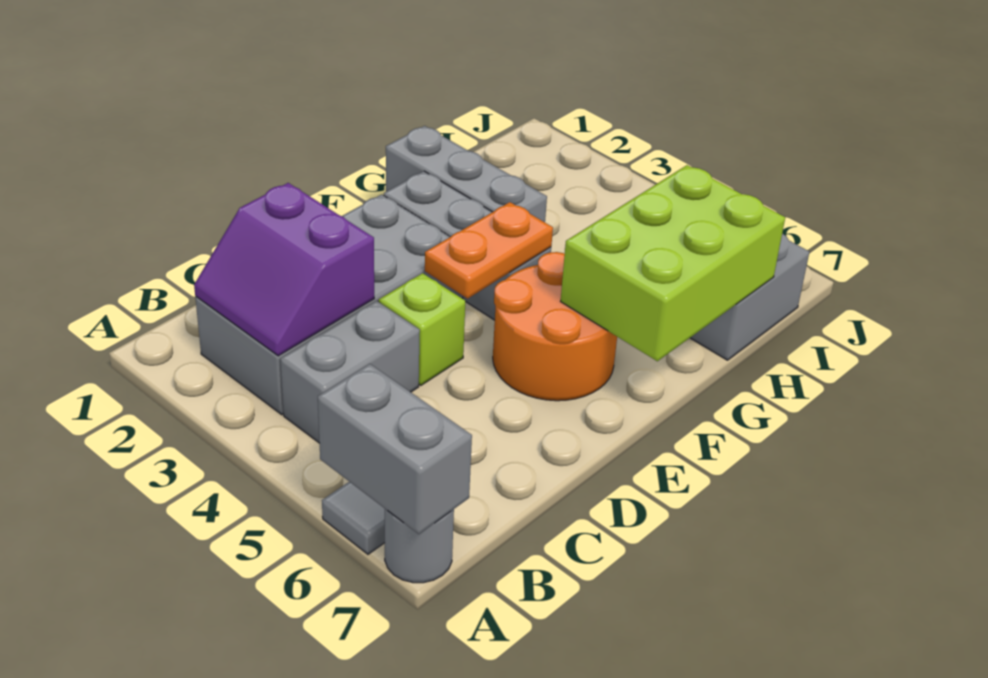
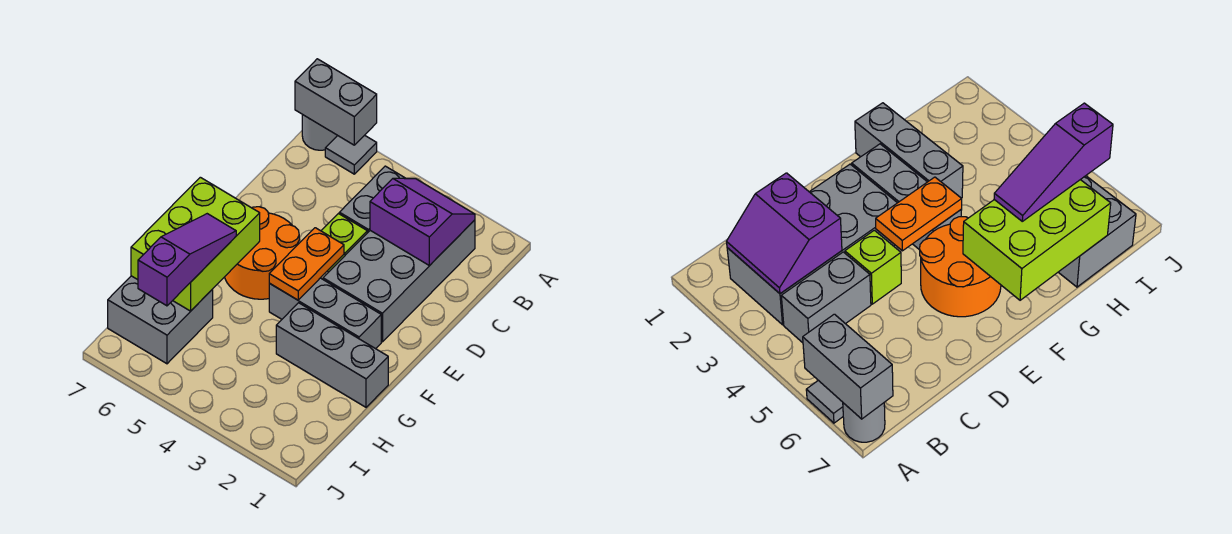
none -> purple slope G6:I6 level 3 top I

